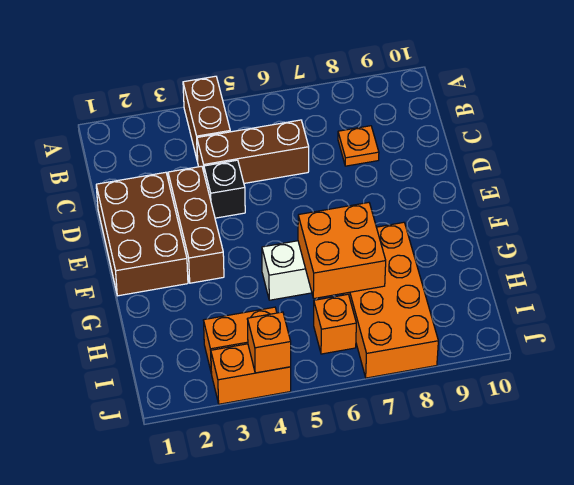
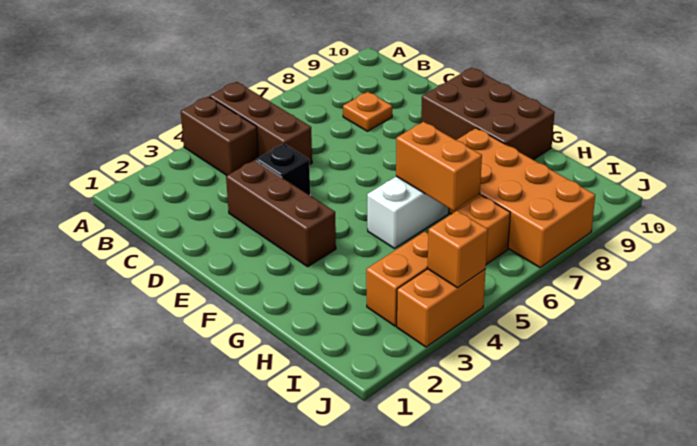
brown brick C4:C6 level 1 -> brown brick A5:C5 level 1
brown brick D1:F2 level 1 -> brown brick E9:G10 level 1
orange brick G6:H7 level 2 -> orange brick G6:H6 level 2

